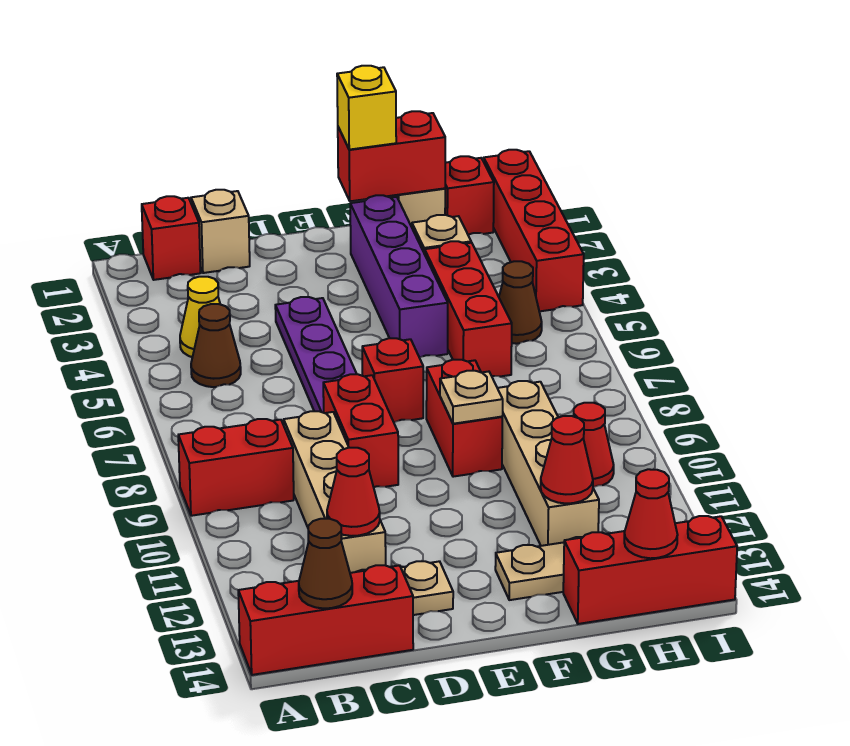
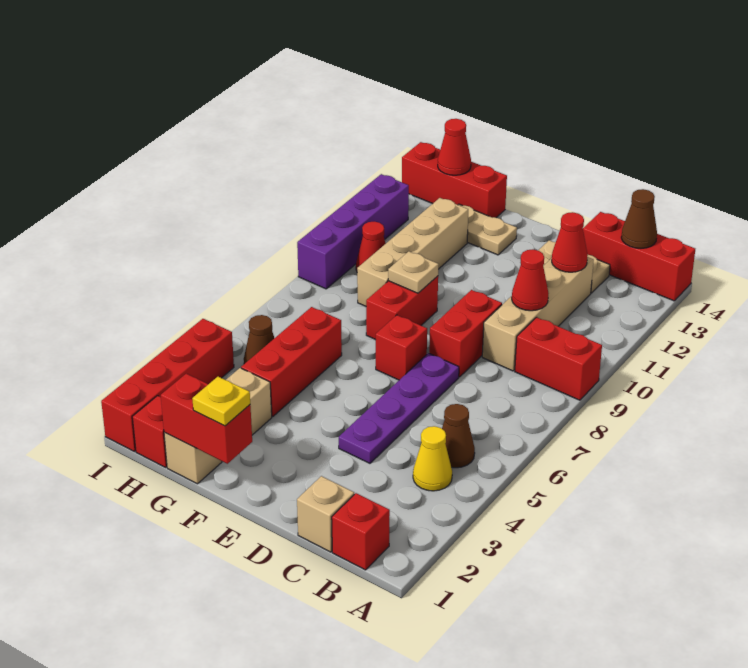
yellow brick F1 level 3 -> yellow plate F1 level 3
purple brick F2:F5 level 1 -> purple brick I9:I12 level 1
red cone G12 level 2 -> red cone C10 level 2

